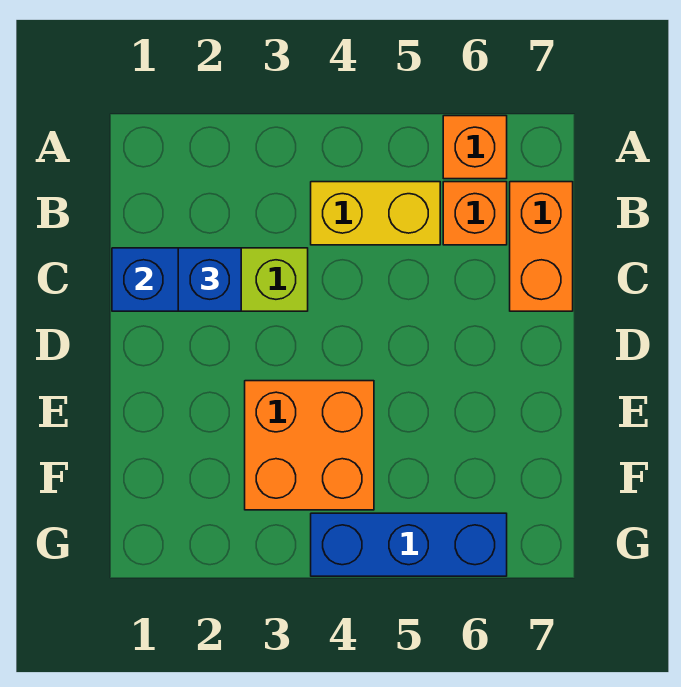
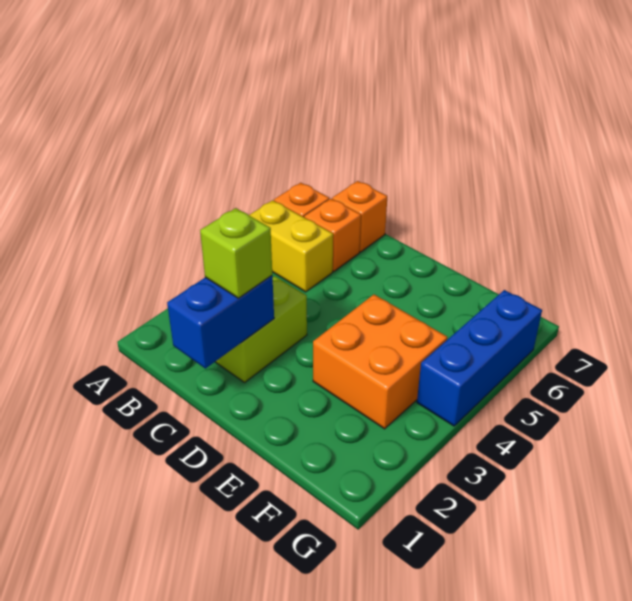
yellow brick B4:B5 level 1 -> yellow brick A5:B5 level 1
orange brick B7:C7 level 1 -> orange brick B7 level 1
blue brick C2 level 3 -> lime brick C2 level 3

